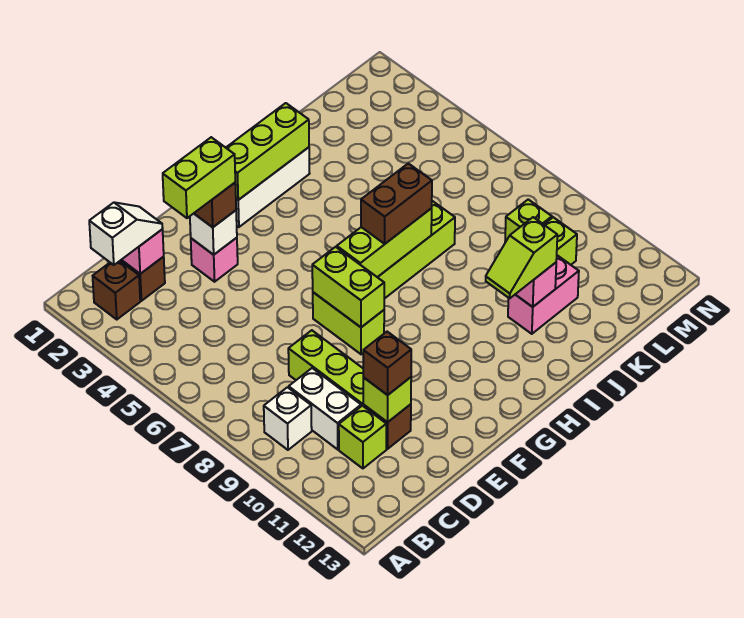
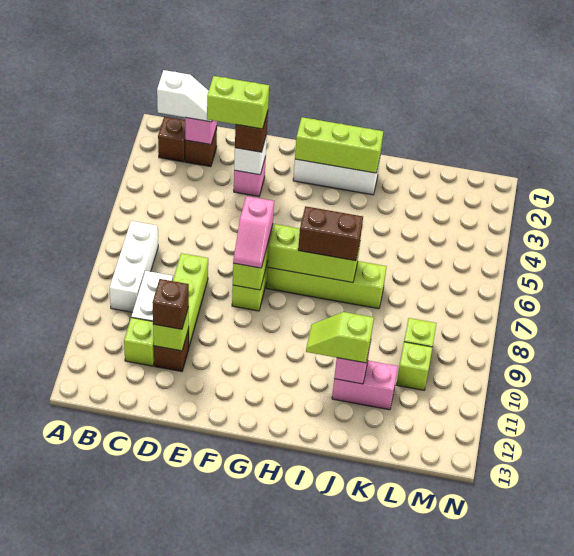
white brick B9 level 1 -> white brick B7:B9 level 1
none -> pink slope F7:F8 level 3 top 7

